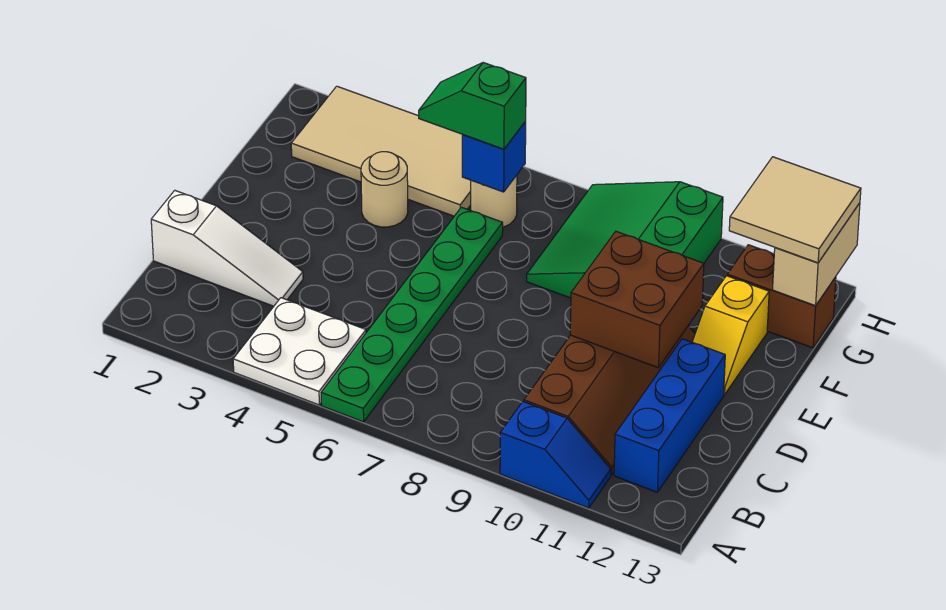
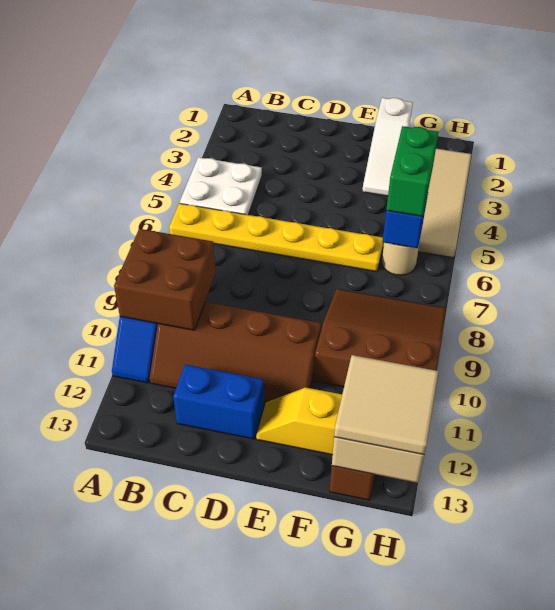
green plate A6:F6 level 1 -> yellow plate A6:F6 level 1
blue brick B12:D12 level 1 -> blue brick C12:D12 level 1
white slope C1:C3 level 1 top 1 -> white slope F1:F3 level 1 top 1
brown brick D10:E11 level 2 -> brown brick A9:B10 level 2
tan round brick F4 level 1 -> none
green slope F8:H10 level 1 top 10 -> brown slope F8:H10 level 1 top 10
green slope G5:G6 level 3 top 6 -> green brick G5:G6 level 3

